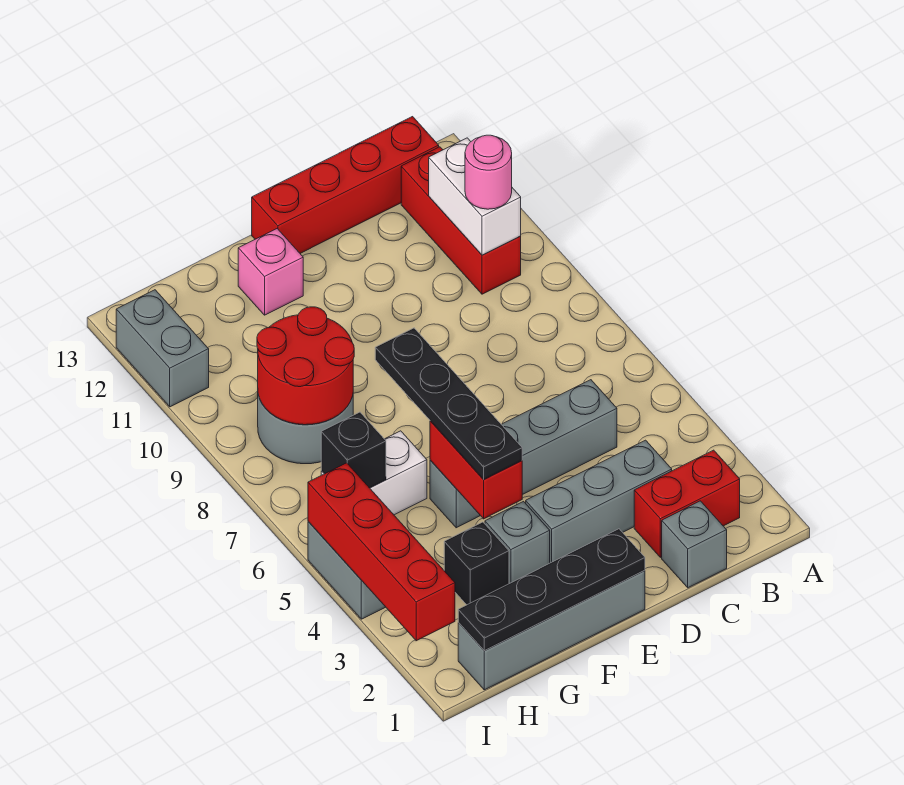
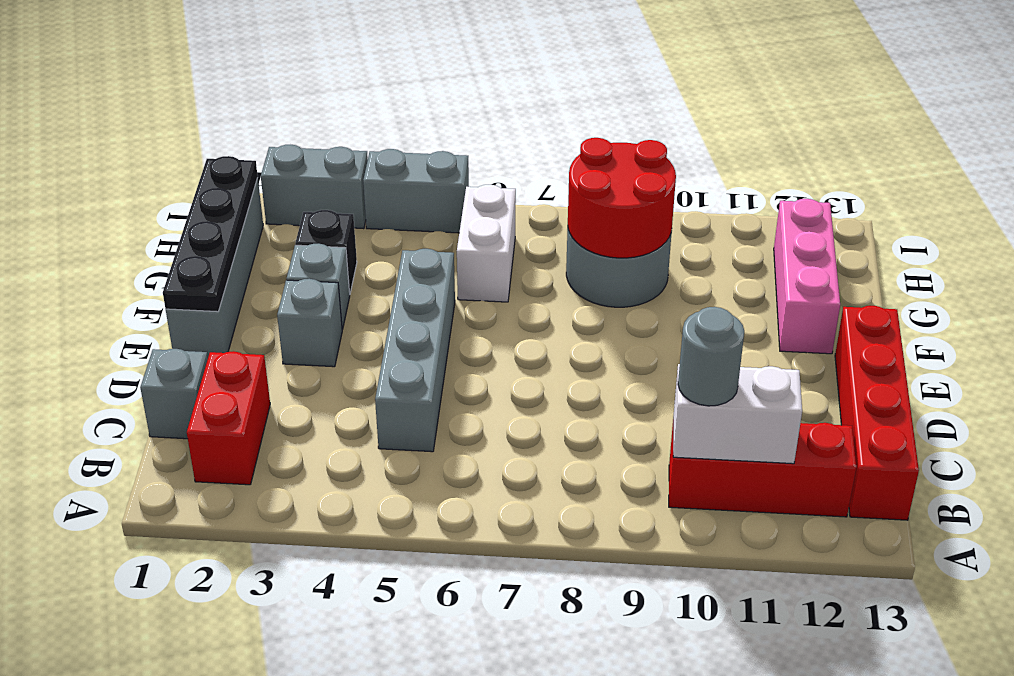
pink round brick B10 level 3 -> grey round brick B10 level 3
grey brick C3:E3 level 1 -> grey brick E3 level 1
red brick F4:F5 level 2 -> none
black plate F4:F7 level 3 -> none
pink brick F12 level 1 -> pink brick F12:H12 level 1
black brick H6 level 2 -> none
red brick I2:I5 level 2 -> none
grey brick I11:I12 level 1 -> grey brick I2:I3 level 1

